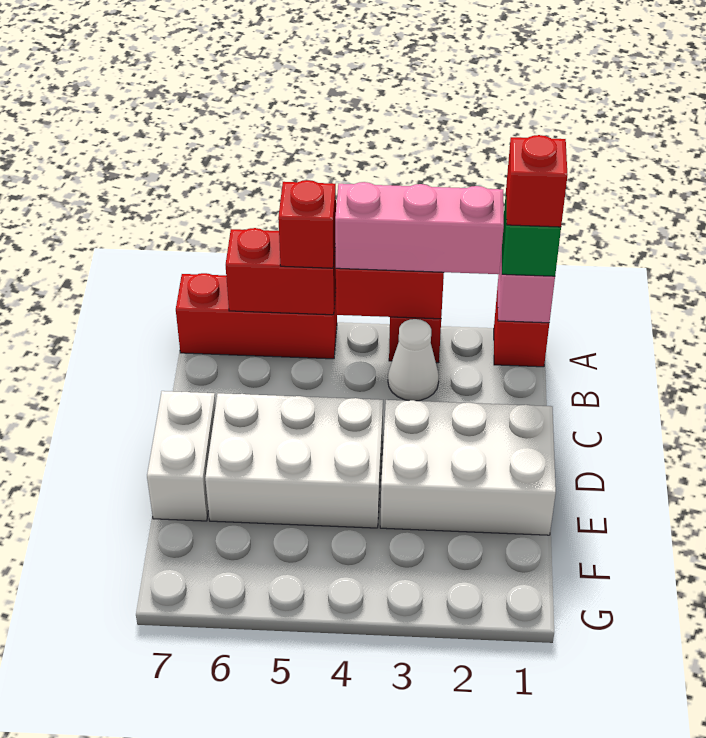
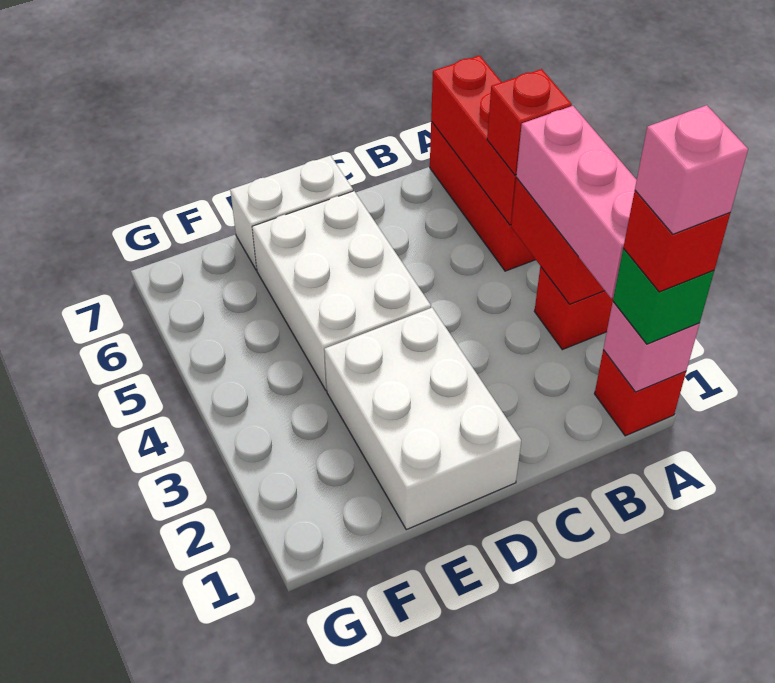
none -> pink brick A1 level 5
red brick A5:A6 level 2 -> red brick A5:A7 level 2
white cone B3 level 1 -> none

